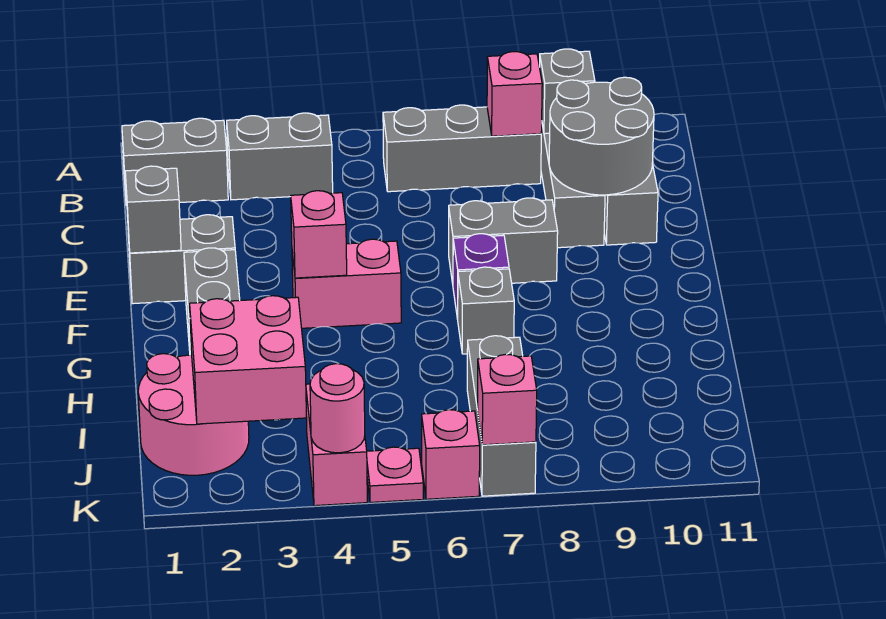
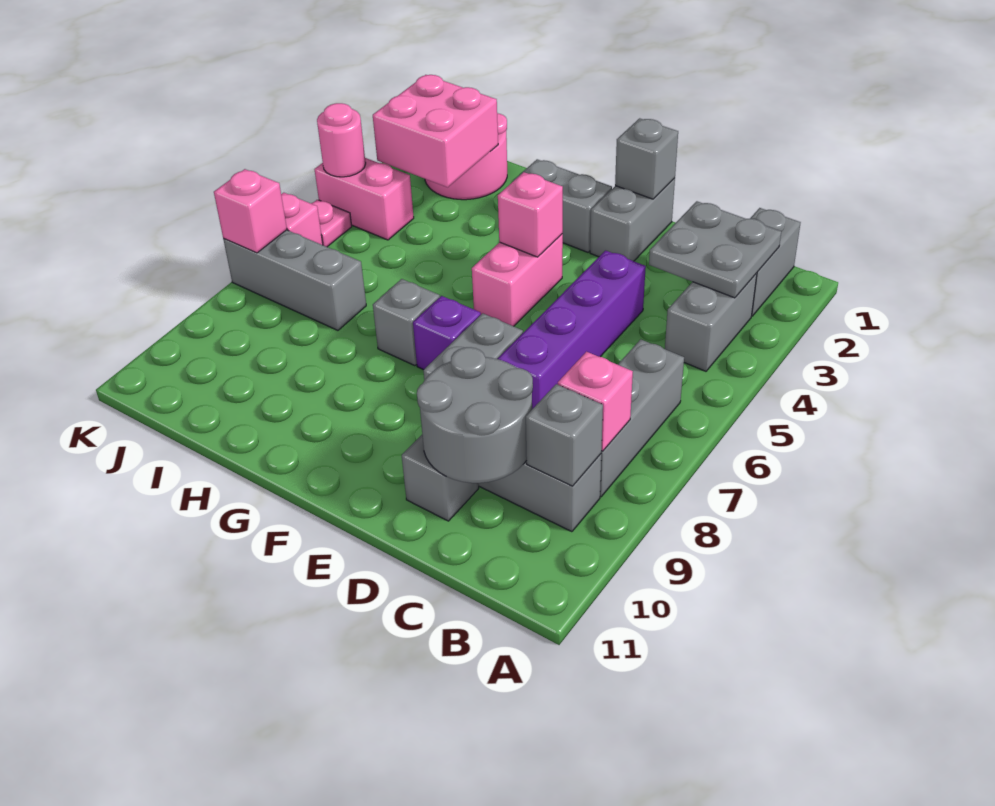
none -> grey plate B2:C3 level 2
none -> purple brick D4:D7 level 1

